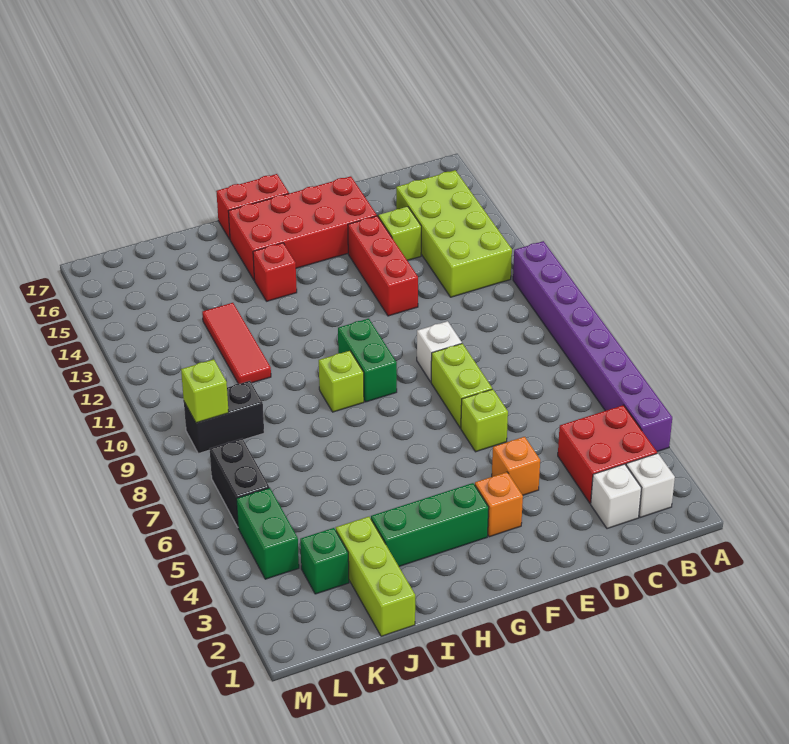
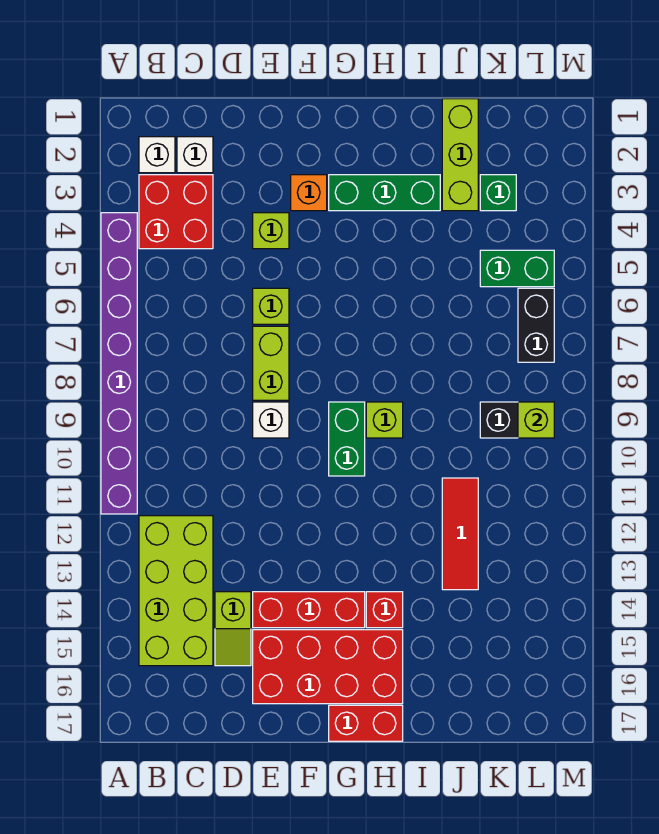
orange brick E4 level 1 -> lime brick E4 level 1
red brick E12:E14 level 1 -> red brick E14:G14 level 1
green brick L4:L5 level 1 -> green brick K5:L5 level 1

